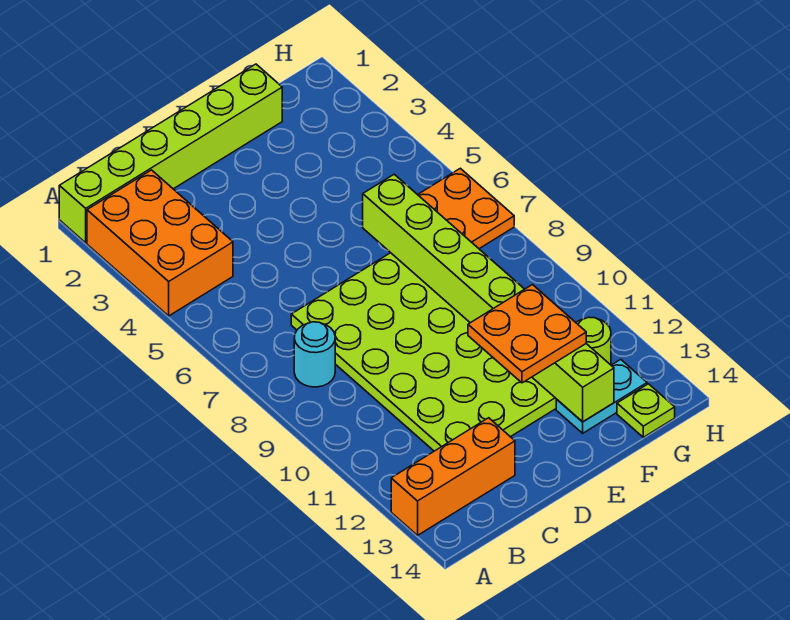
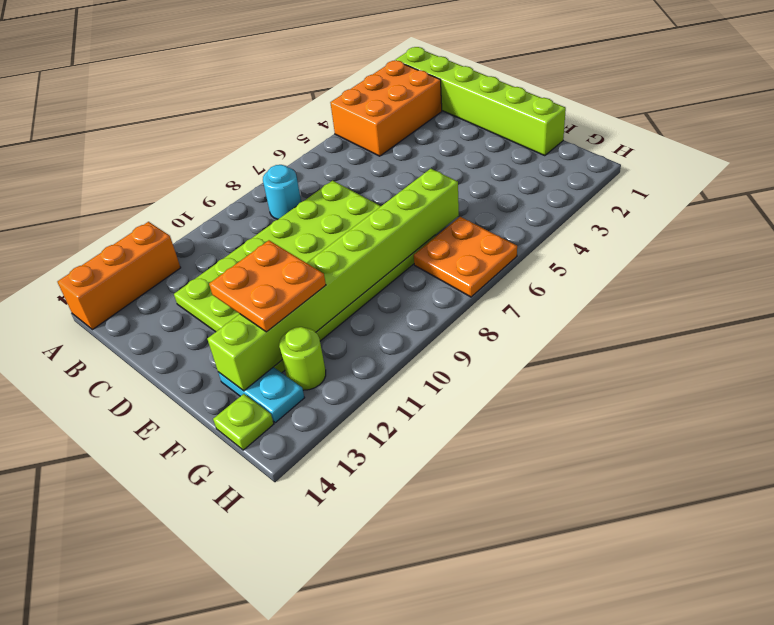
orange brick A13:C13 level 1 -> orange brick A12:A14 level 1

